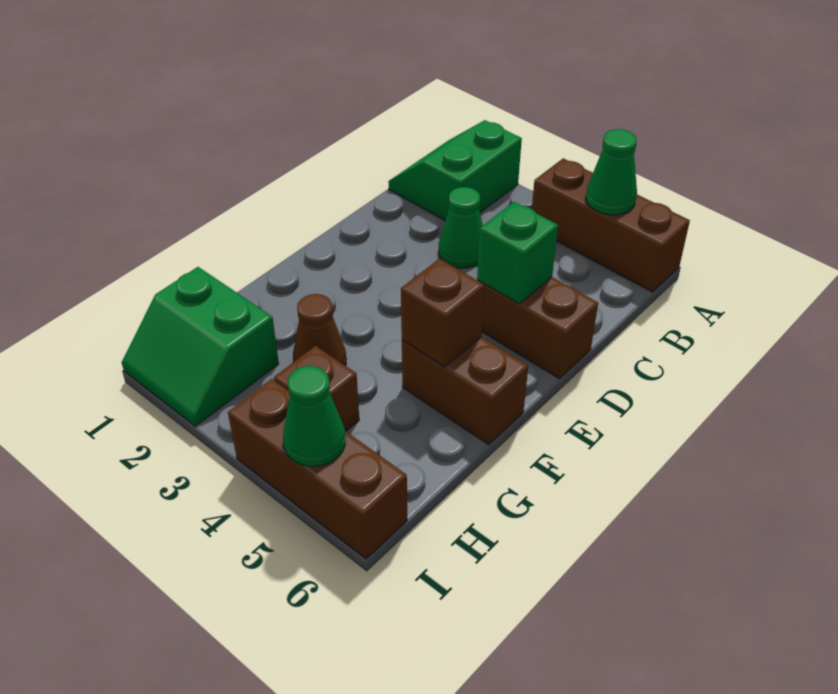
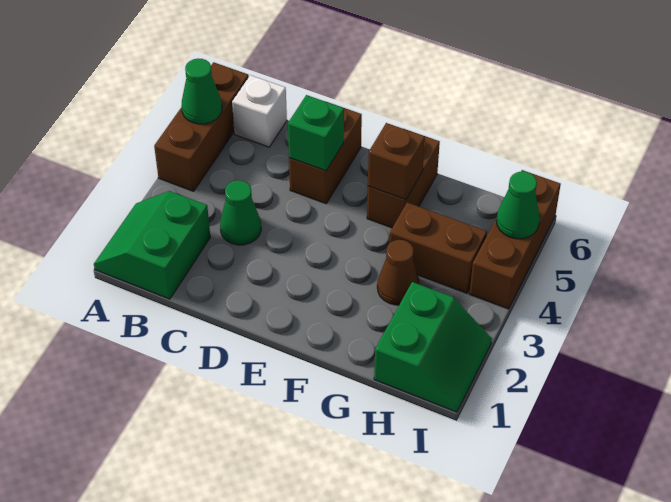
green slope A1:B2 level 1 top 2 -> green slope A1:B2 level 1 top B
none -> white brick B6 level 1
brown brick H4 level 1 -> brown brick G4:H4 level 1

